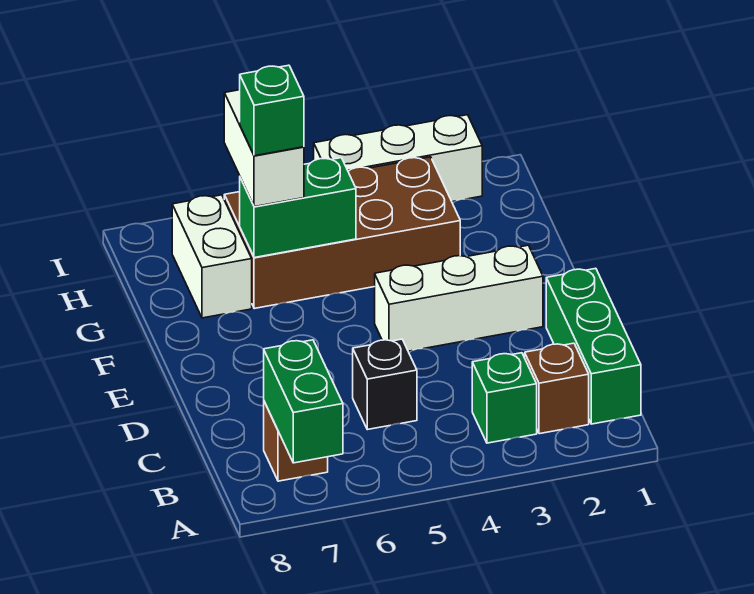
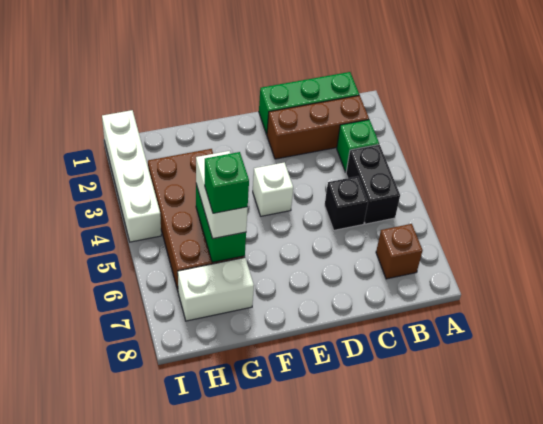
green brick A7:B7 level 2 -> none
brown brick B2 level 1 -> brown brick B2:D2 level 1
none -> black brick B4:B5 level 1
white brick E2:E4 level 1 -> white brick E4 level 1
white brick G6:H6 level 3 -> white brick G5:G6 level 3
white brick I2:I4 level 1 -> white brick I1:I4 level 1

